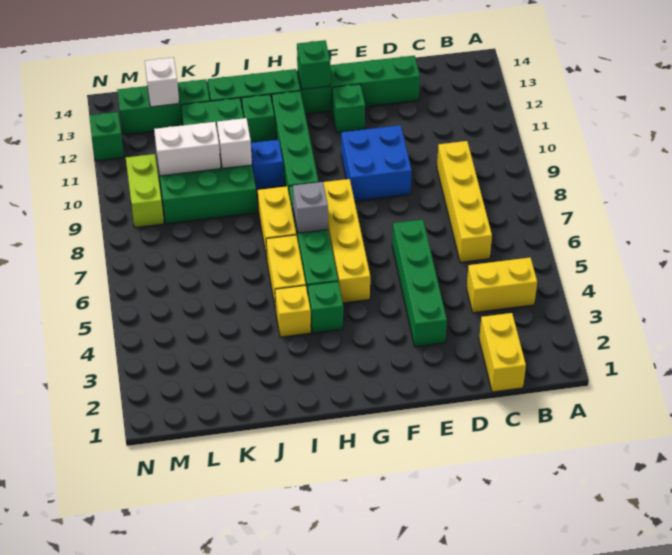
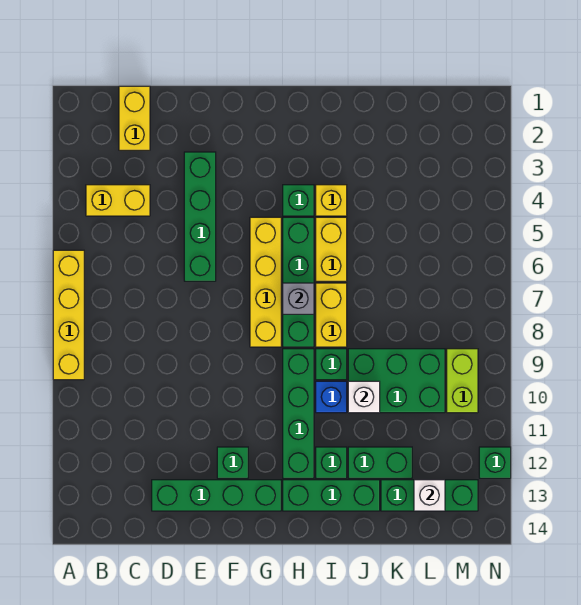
yellow brick C6:C9 level 1 -> yellow brick A6:A9 level 1
blue brick E9:F10 level 1 -> none
green brick G13 level 2 -> green brick I9 level 1
white brick K10:L10 level 2 -> none

